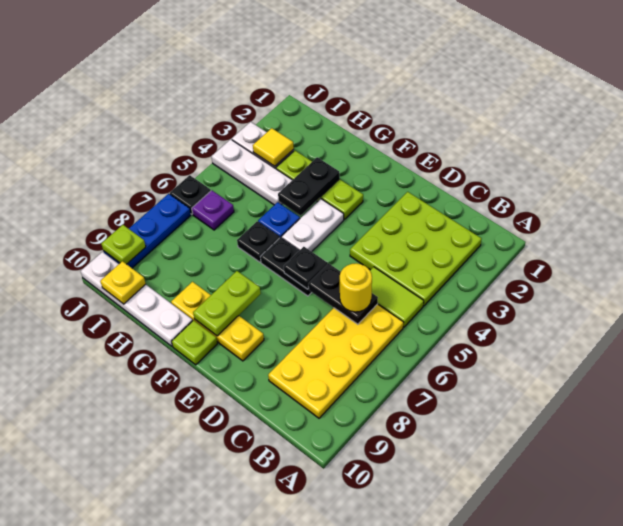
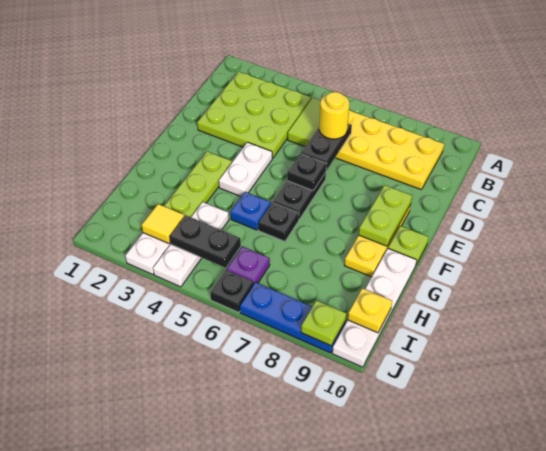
white plate F4:F5 level 1 -> white plate E4:F4 level 1
lime plate F8:F9 level 2 -> lime plate E9:F9 level 2
black plate G3:G4 level 2 -> black plate I4:I5 level 2

